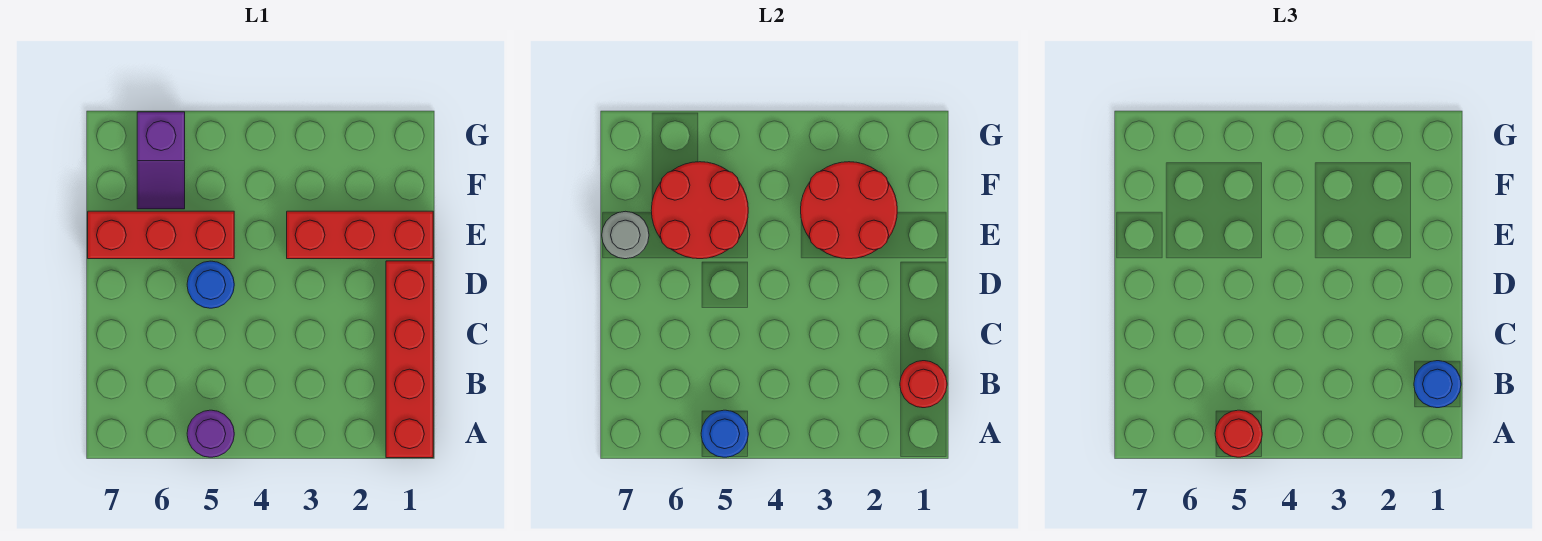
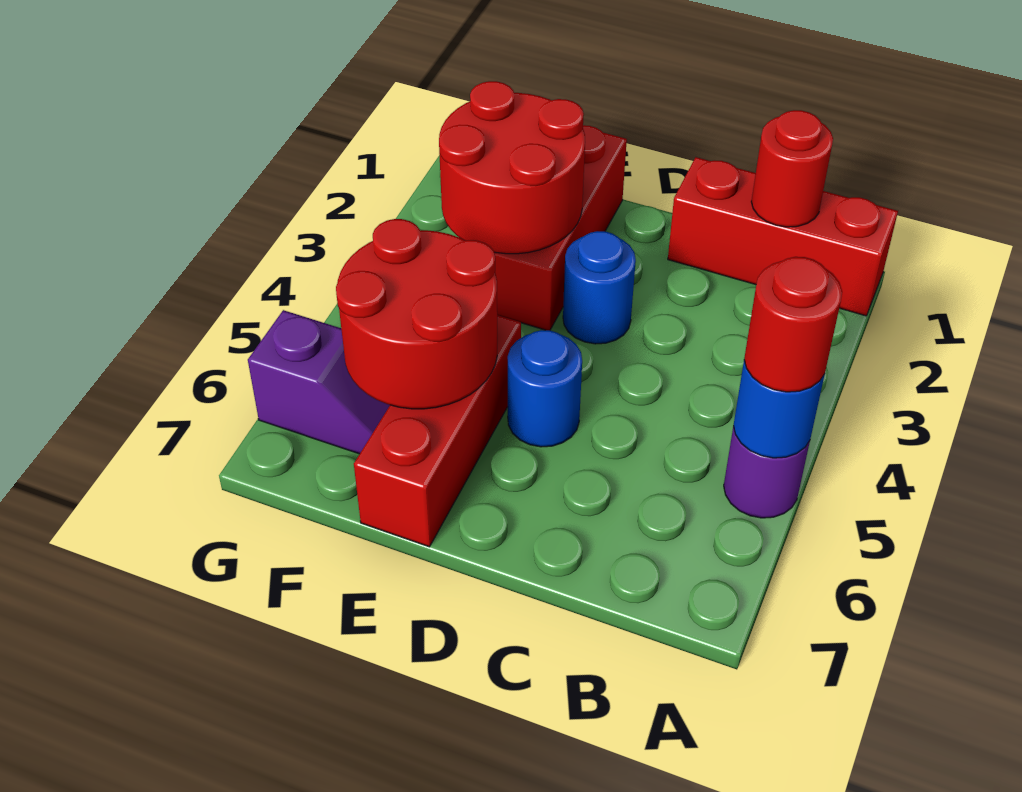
red brick A1:D1 level 1 -> red brick A1:C1 level 1
blue round brick B1 level 3 -> blue round brick D3 level 1
grey round brick E7 level 2 -> none

